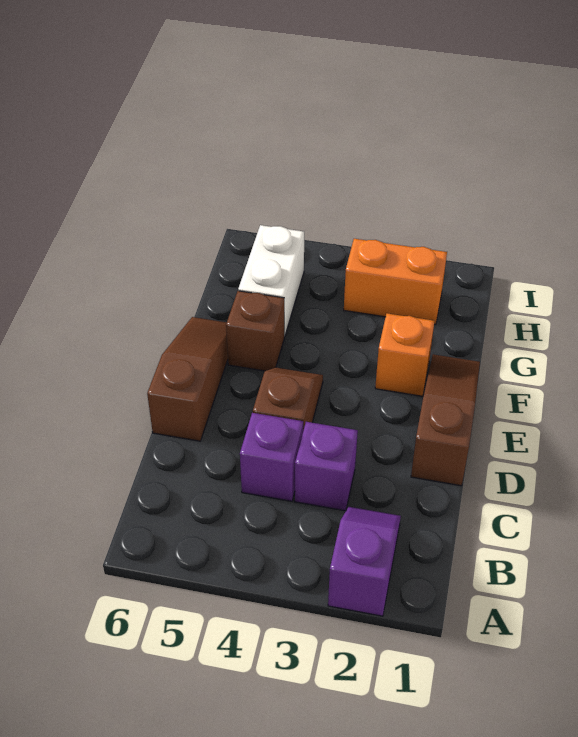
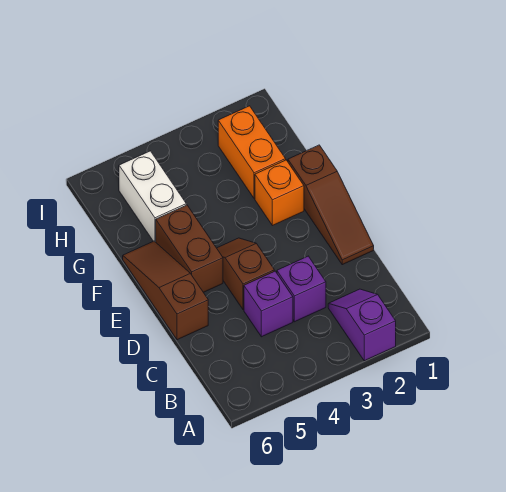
brown slope D1:F1 level 1 top D -> brown slope D1:F1 level 1 top F
brown brick F5 level 1 -> brown brick E5:F5 level 1
orange brick H2:H3 level 1 -> orange brick G2:H2 level 1

